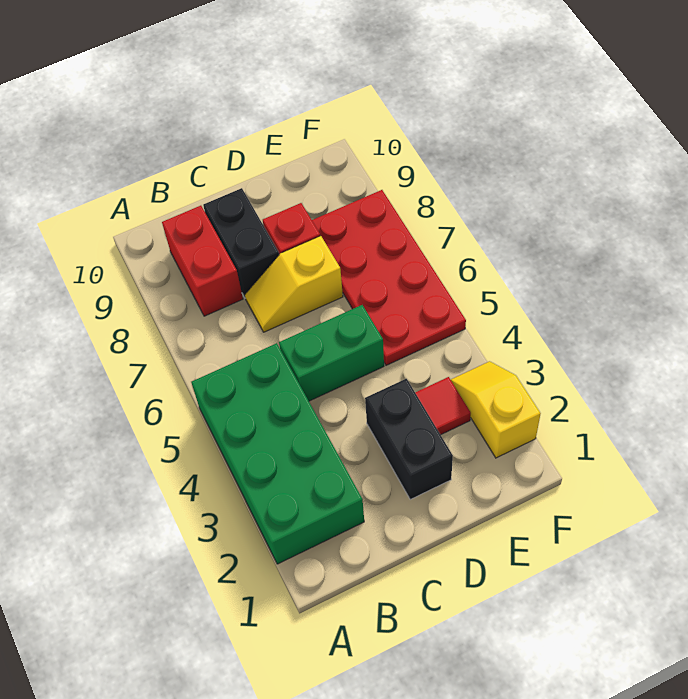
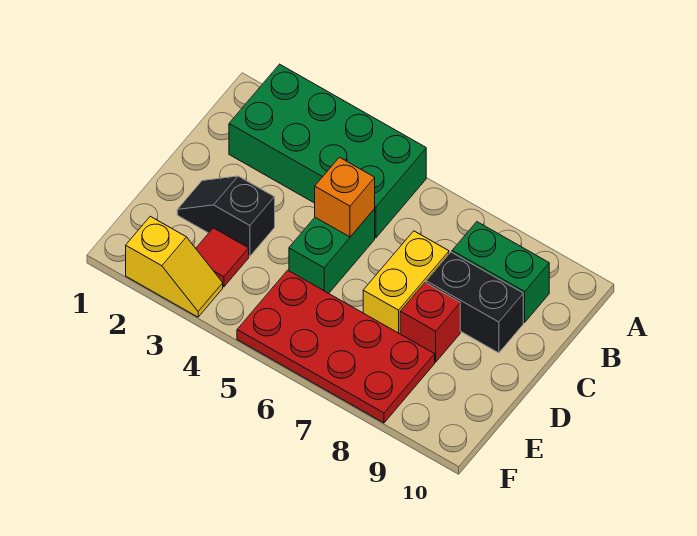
red brick B8:B9 level 1 -> green brick B8:B9 level 1
none -> orange brick C5 level 2
yellow slope C7:D7 level 1 top D -> yellow brick C7:D7 level 1
black brick D2:D3 level 1 -> black slope D2:D3 level 1 top 3

